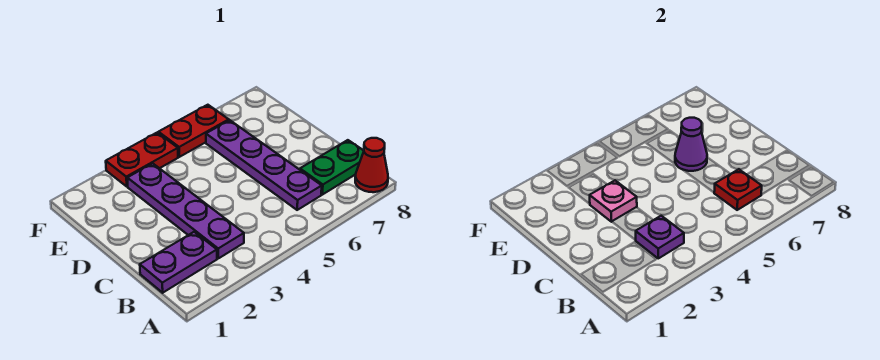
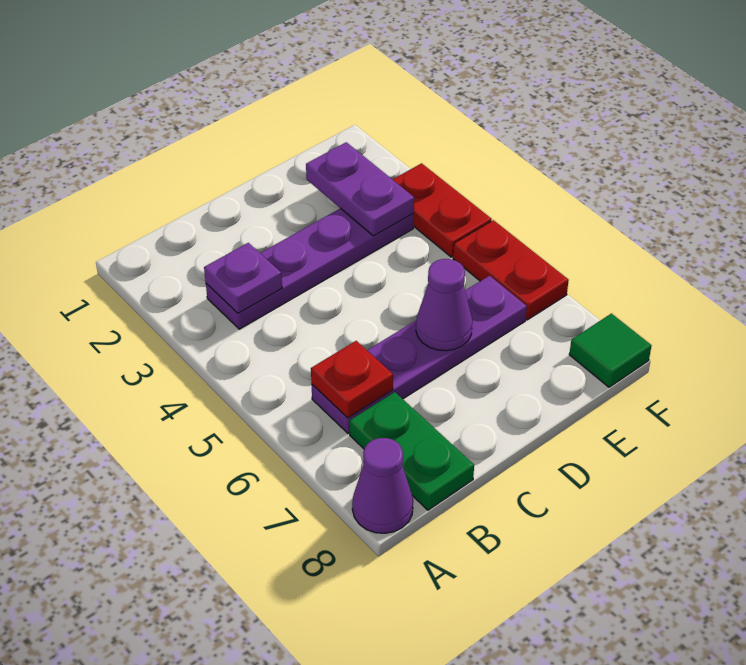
red cone A8 level 1 -> purple cone A8 level 1
purple plate B1:B2 level 1 -> purple plate E2:E3 level 2
pink plate D3 level 2 -> none
none -> green tile F8 level 1

